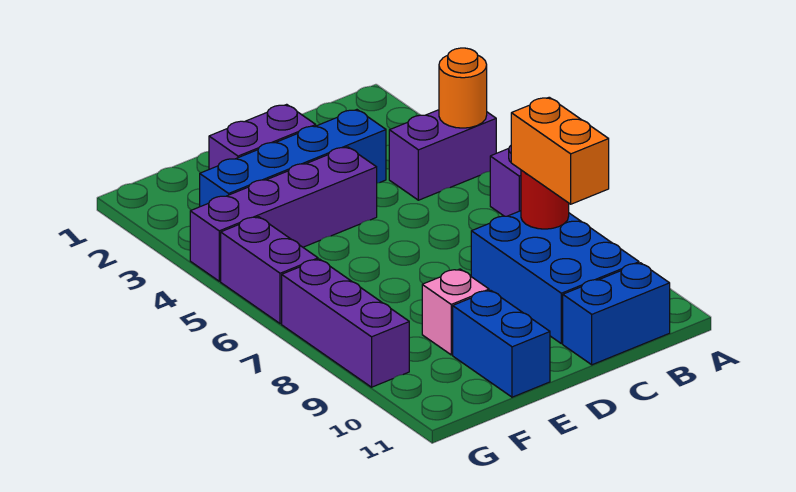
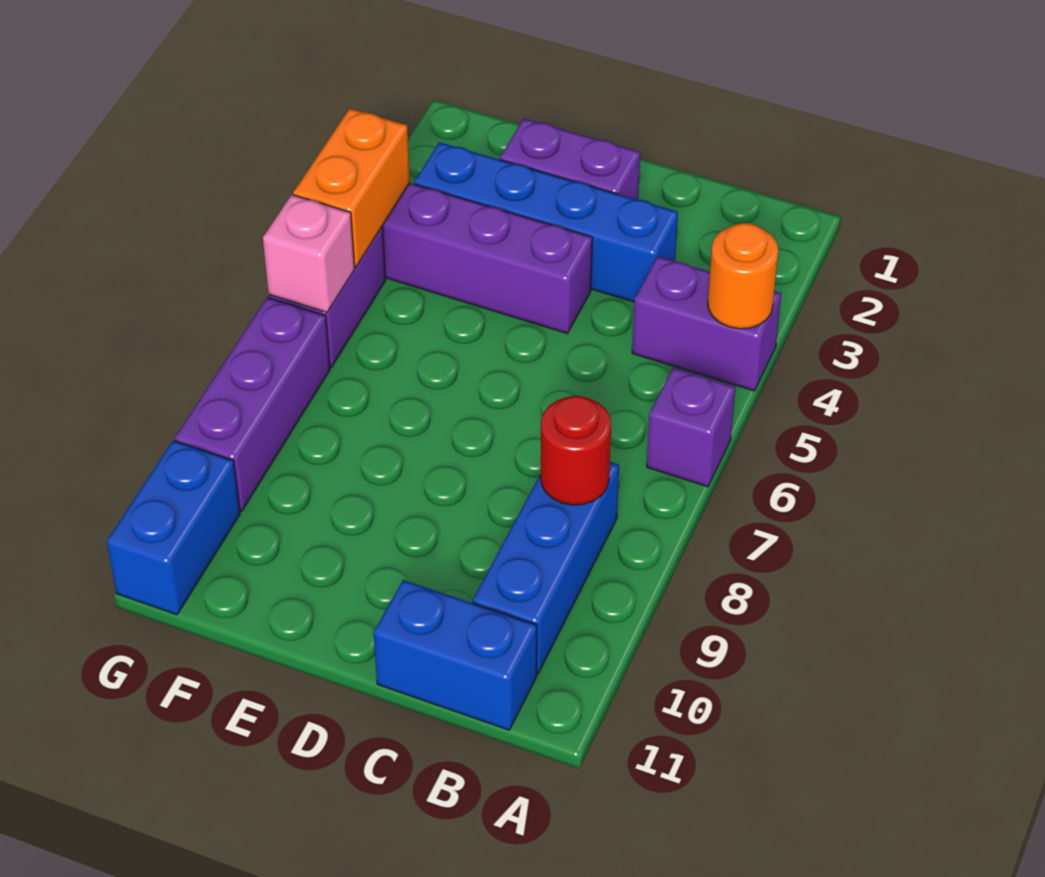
blue brick B8:C10 level 1 -> blue brick B8:B10 level 1
orange brick B8:B9 level 3 -> orange brick G4:G5 level 2
pink brick E9 level 1 -> pink brick G6 level 2
blue brick E10:E11 level 1 -> blue brick G10:G11 level 1

